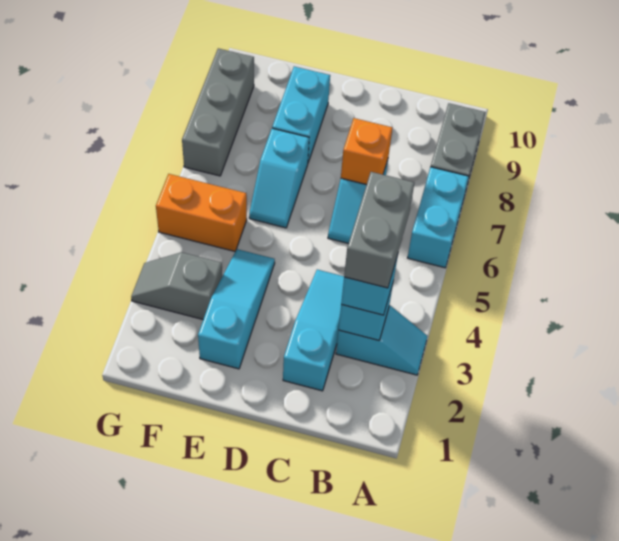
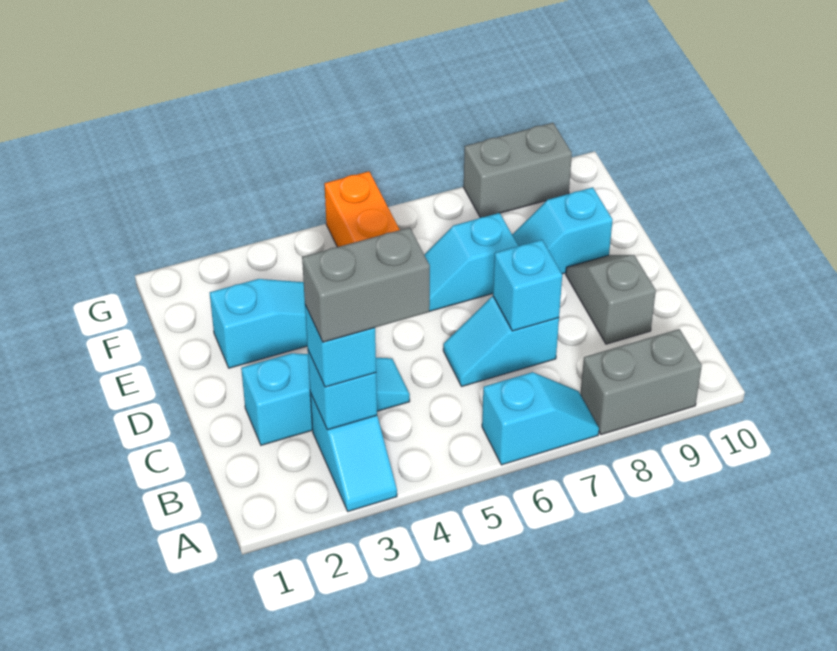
cyan brick A6:A7 level 1 -> cyan slope A6:A7 level 1 top 6
orange brick C7 level 2 -> cyan brick C7 level 2
cyan brick E8:E9 level 1 -> cyan slope E8:E9 level 1 top 9
grey slope F3:G3 level 1 top F -> grey slope C9:D9 level 1 top C
grey brick G7:G9 level 1 -> grey brick G8:G9 level 1

